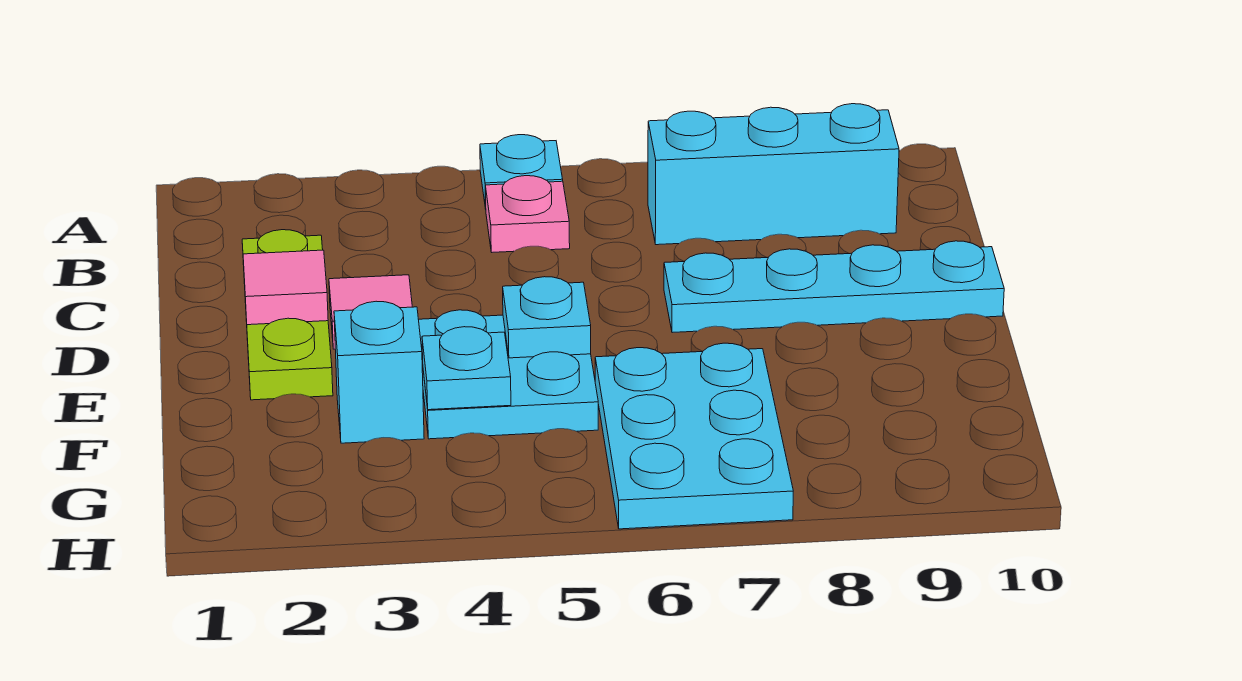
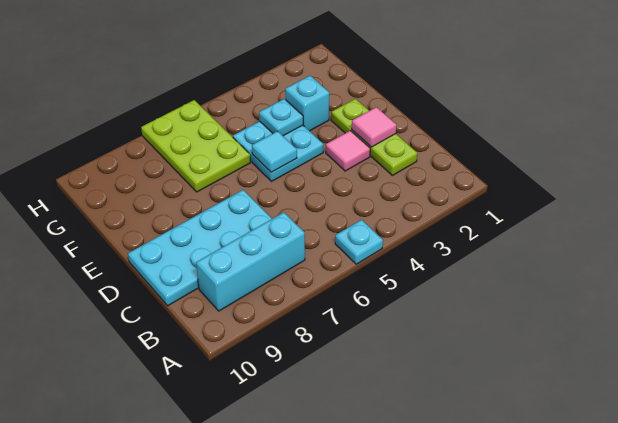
pink plate B5 level 1 -> none
cyan plate D7:D10 level 1 -> cyan plate C7:D10 level 1
cyan plate E5 level 2 -> cyan tile E5 level 2
cyan plate F6:H7 level 1 -> lime plate F6:H7 level 1

